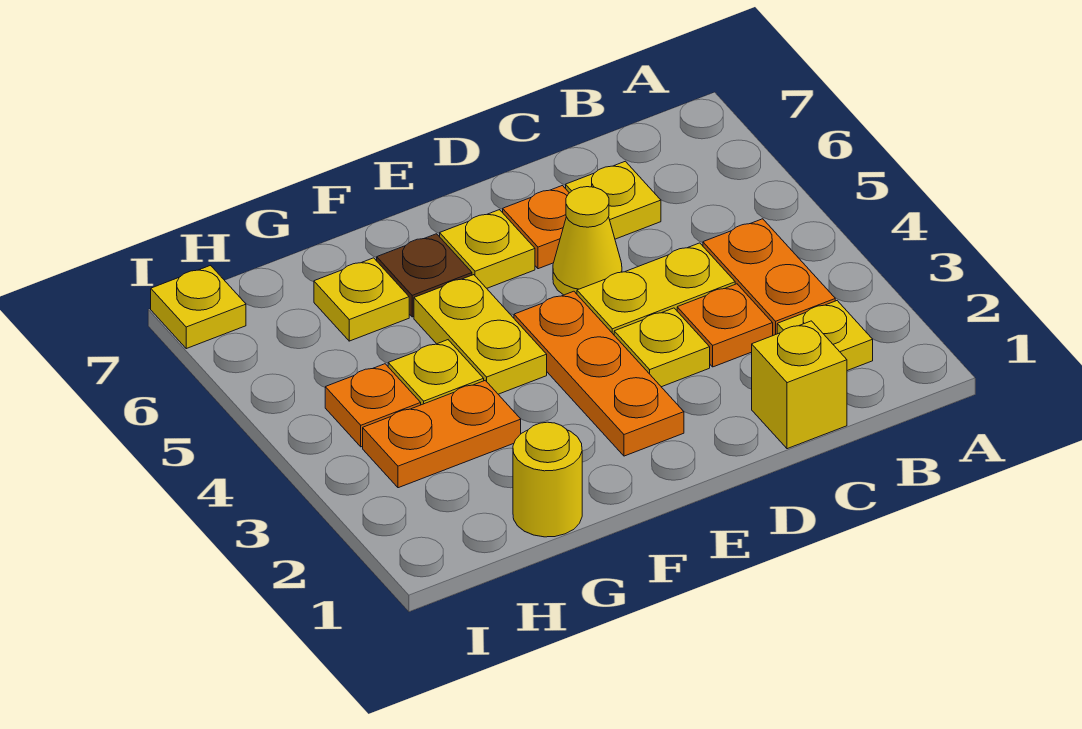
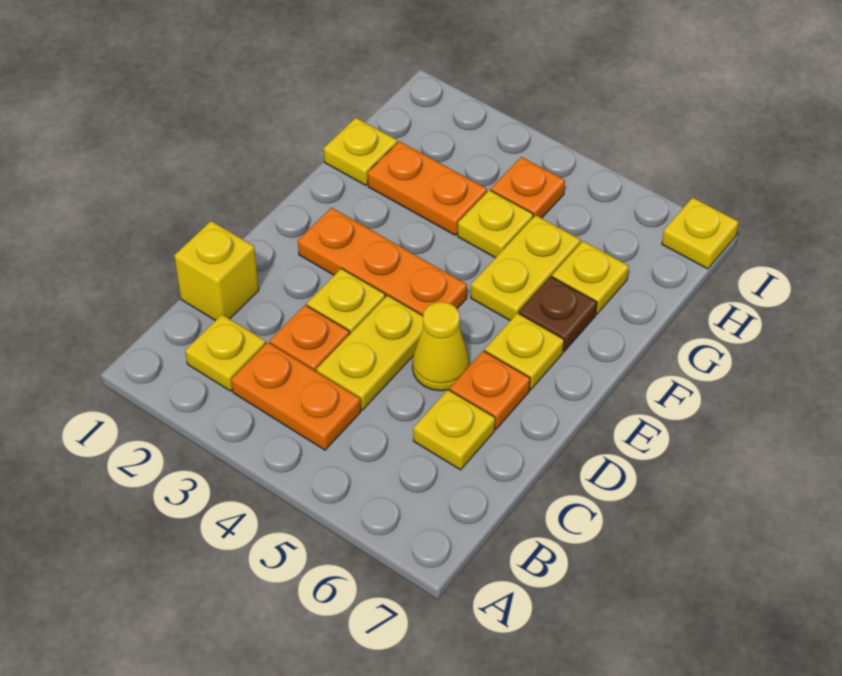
yellow plate F4:F5 level 1 -> yellow plate F5:G5 level 1
yellow round brick G1 level 1 -> yellow plate G1 level 1
orange plate G3:H3 level 1 -> orange plate G2:G3 level 1

